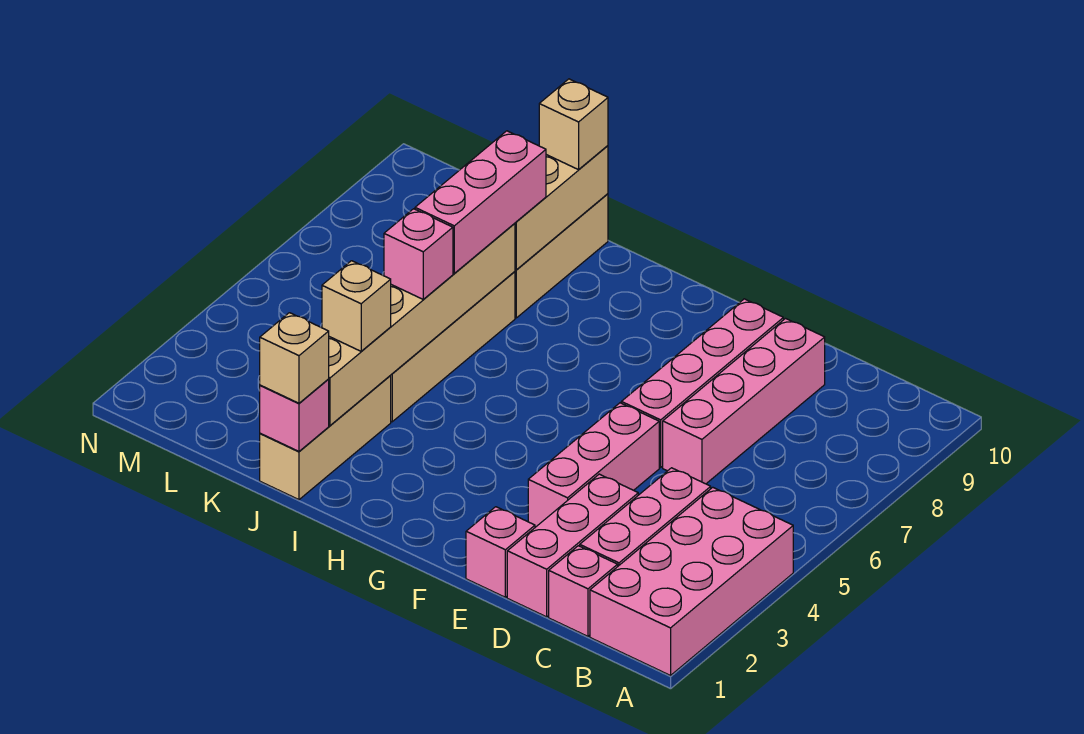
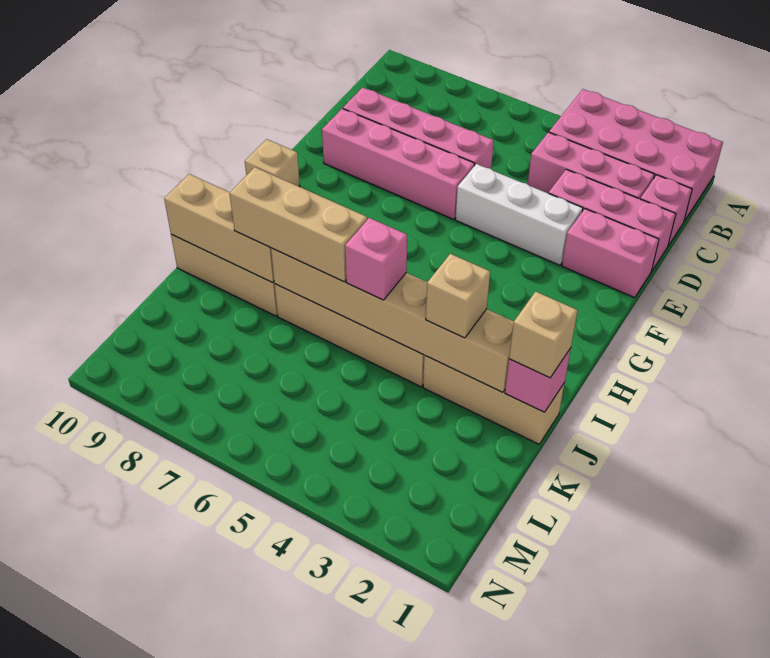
pink brick E1 level 1 -> pink brick E1:E2 level 1
pink brick E3:E5 level 1 -> white brick E3:E5 level 1
pink brick J6:J8 level 3 -> tan brick J6:J8 level 3
tan brick J10 level 3 -> tan brick G10 level 1

